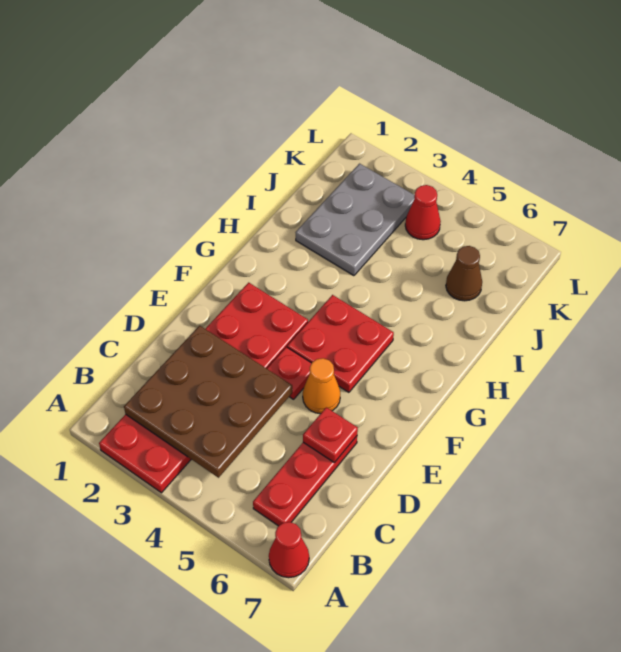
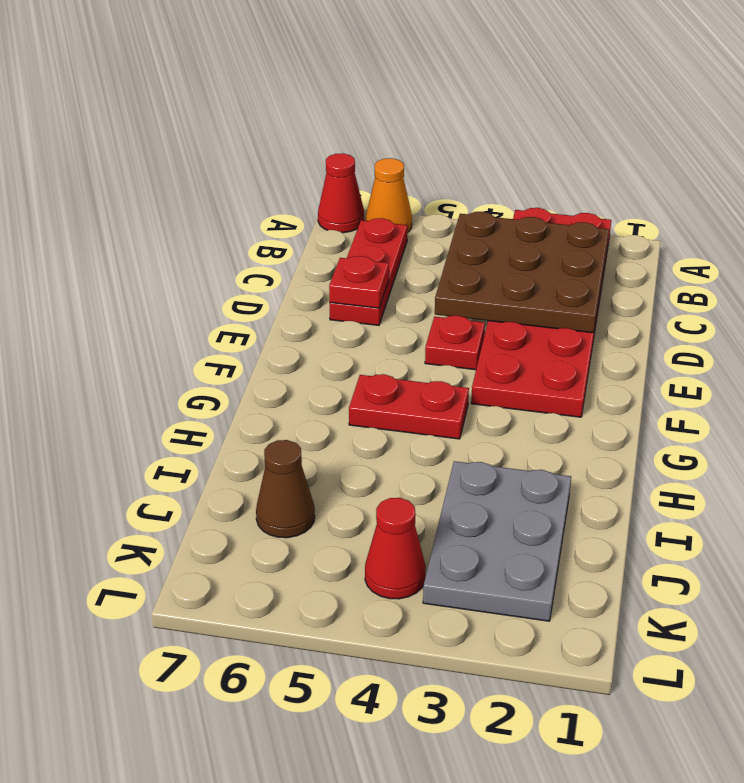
orange cone E5 level 1 -> orange cone A6 level 1
red plate F4:G5 level 1 -> red plate G4:G5 level 1

